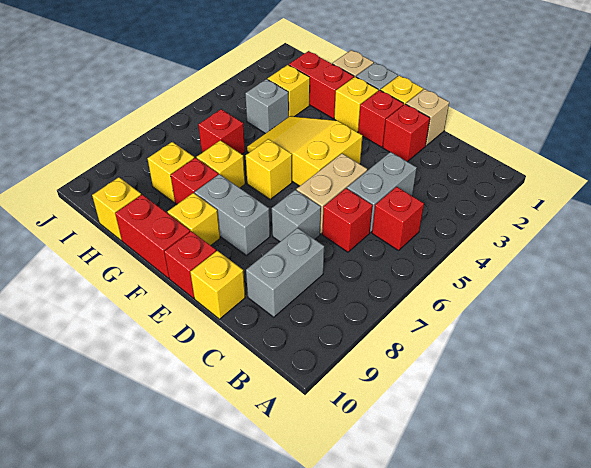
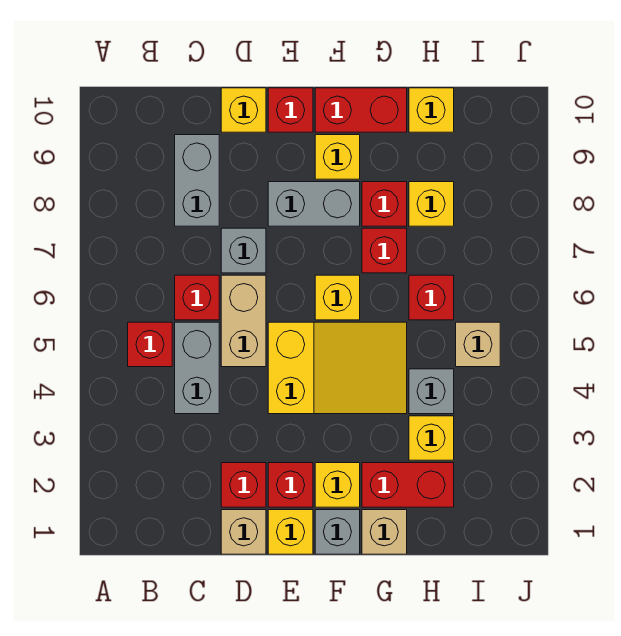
yellow brick G7 level 1 -> red brick G7 level 1
none -> tan brick I5 level 1

